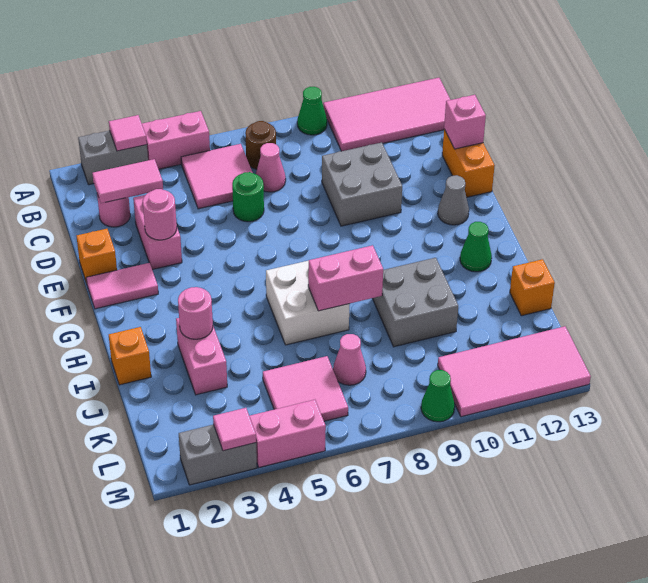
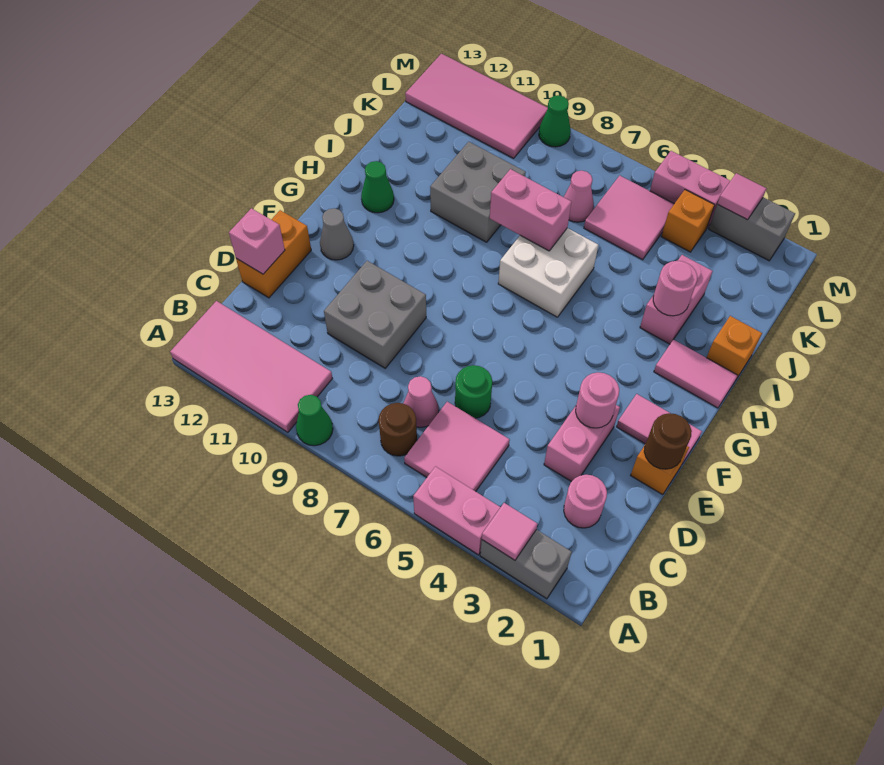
pink tile C2:C3 level 2 -> pink tile H1:H2 level 1
none -> brown round brick E1 level 2
orange brick J13 level 1 -> orange brick L4 level 1

